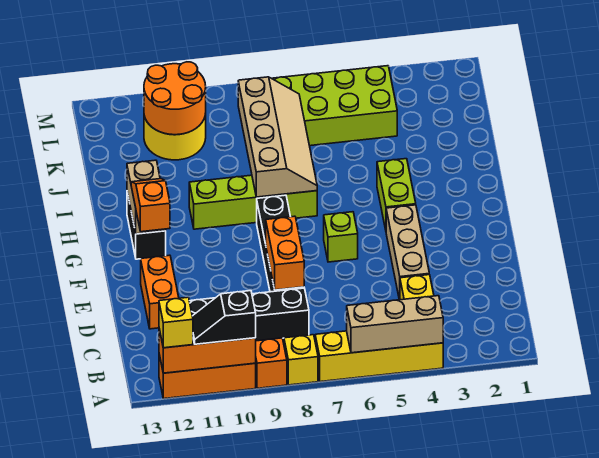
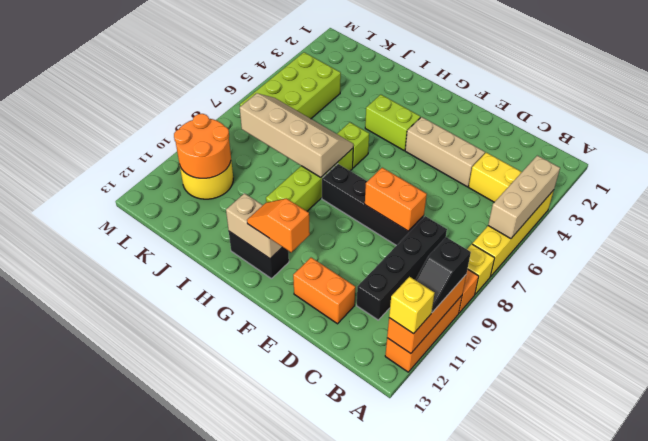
lime brick F6 level 1 -> lime brick H6 level 1

